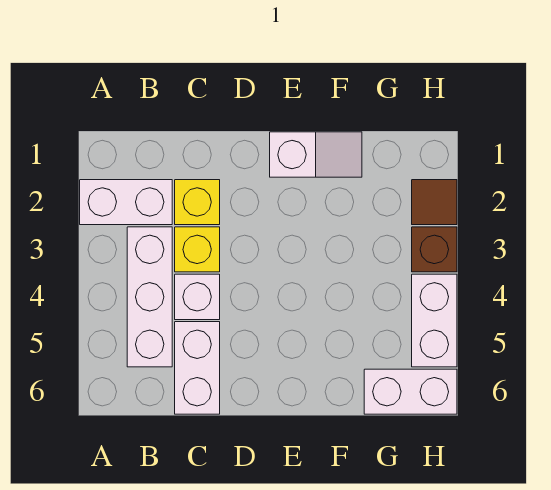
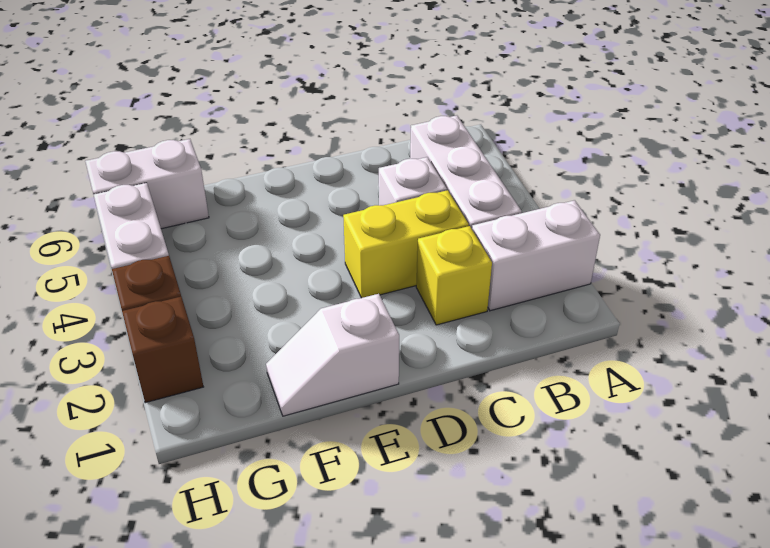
yellow brick C3 level 1 -> yellow brick C3:D3 level 1
white brick C5:C6 level 1 -> none
brown tile H2 level 1 -> brown brick H2 level 1

